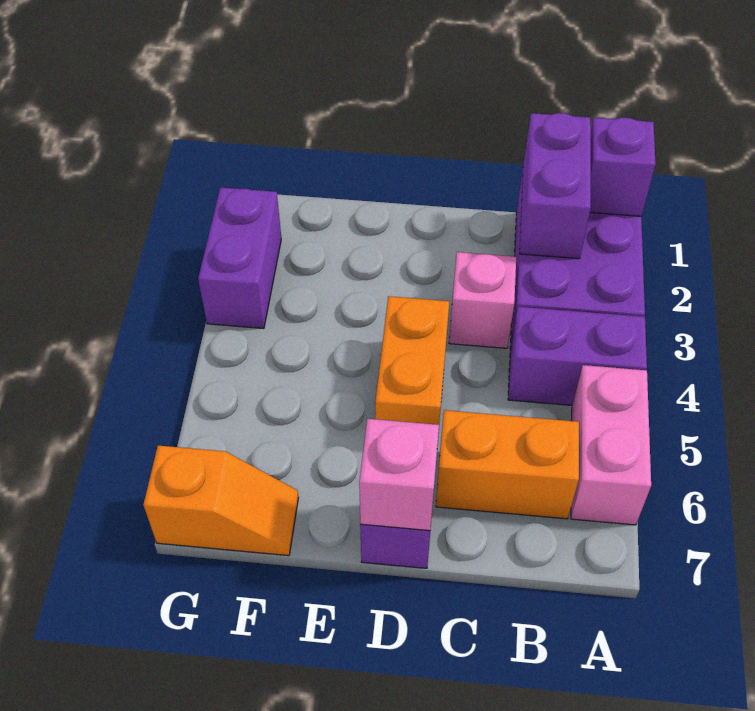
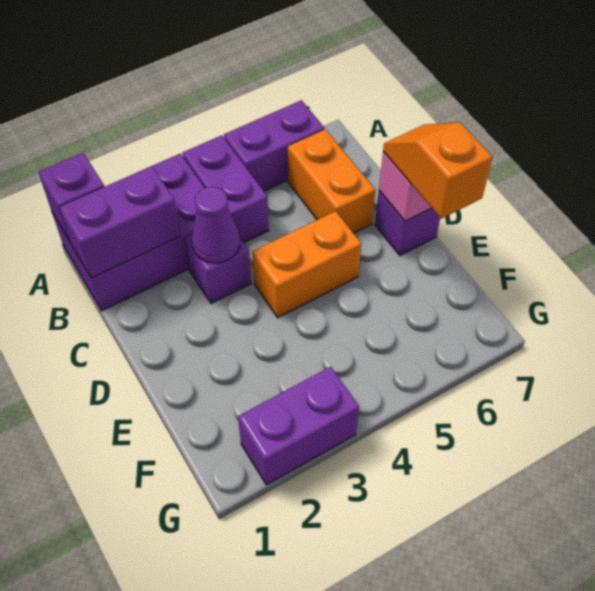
pink brick A5:A6 level 1 -> purple brick A5:A6 level 1
pink brick C3 level 1 -> purple brick C3 level 1
none -> purple cone C3 level 2
orange slope F7:G7 level 1 top G -> orange slope D7:E7 level 3 top E

